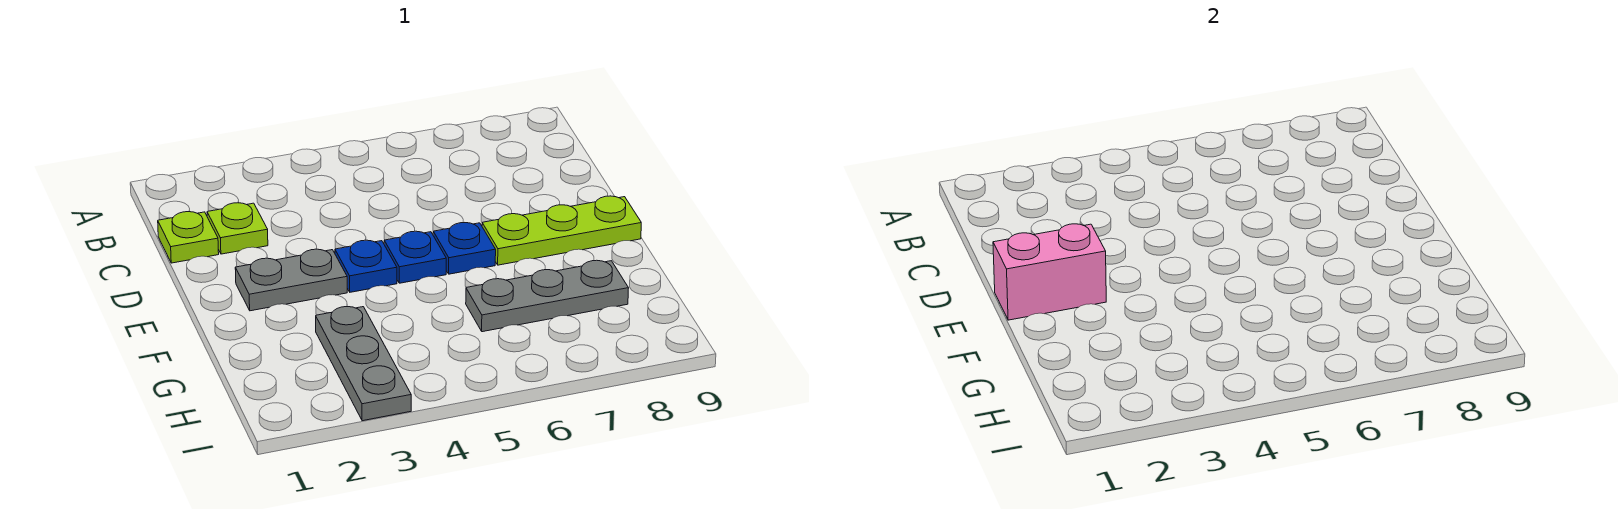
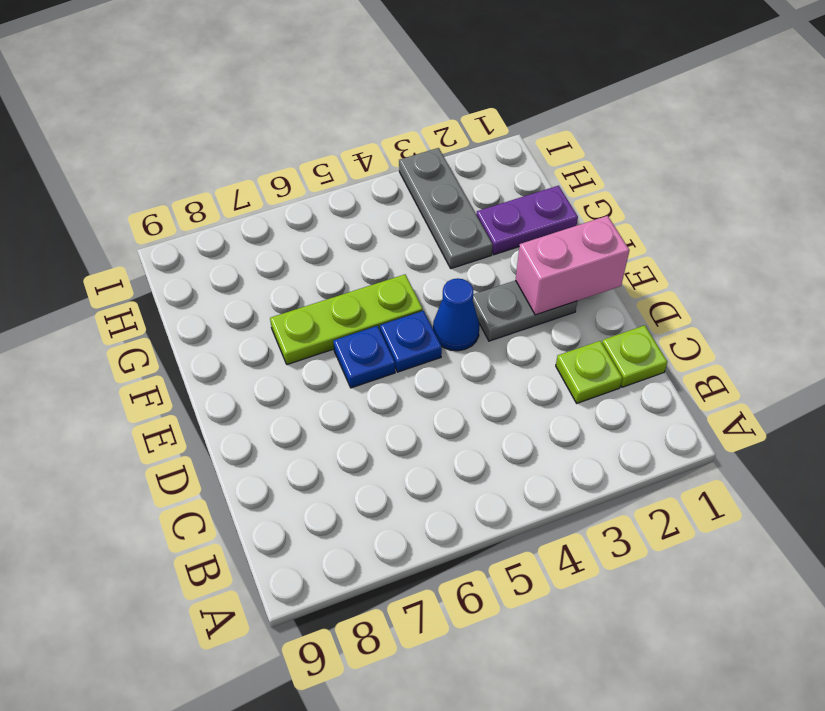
blue plate E4 level 1 -> blue cone E4 level 1
lime plate E7:E9 level 1 -> lime plate F5:F7 level 1
none -> purple plate G1:G2 level 1
grey plate G6:G8 level 1 -> none

